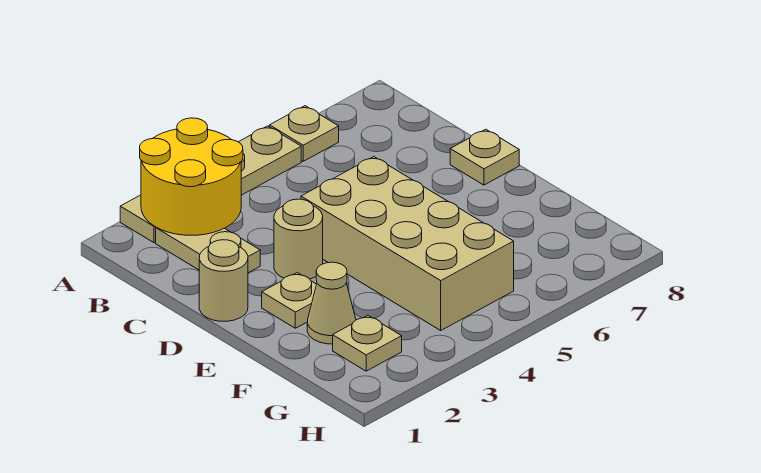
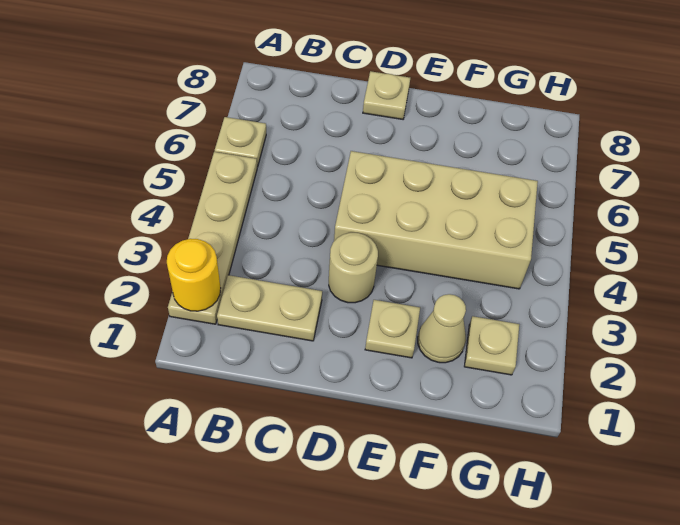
yellow round brick A2:B3 level 2 -> yellow round brick A2 level 2
tan round brick D1 level 1 -> none

